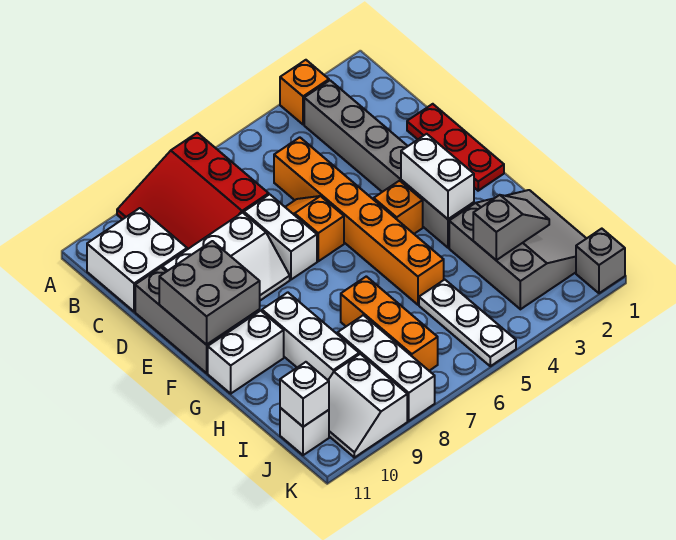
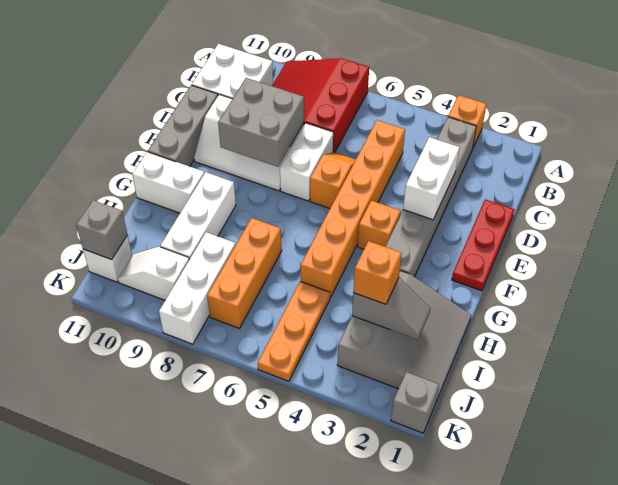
grey brick E10:F11 level 2 -> grey brick D8:E9 level 2
white brick F3:G3 level 2 -> white brick D3:E3 level 2
none -> orange brick I3 level 3
white plate I5:K5 level 1 -> orange plate I5:K5 level 1
white slope J9:K10 level 1 top 9 -> white slope J9:J10 level 1 top 9
white brick J11 level 2 -> grey brick J11 level 2

